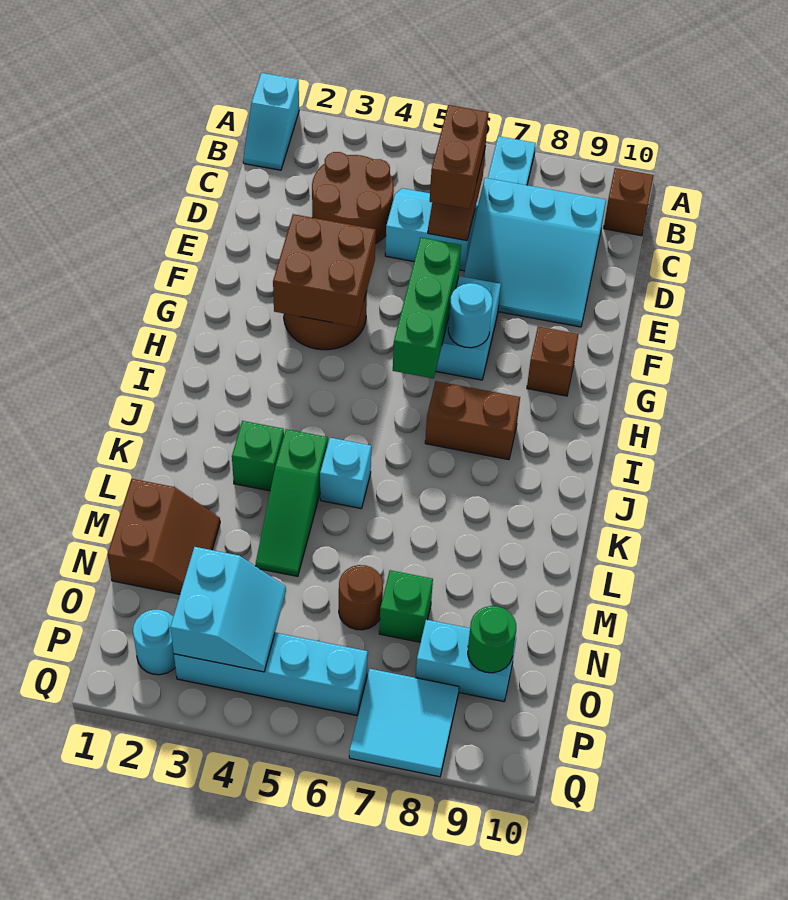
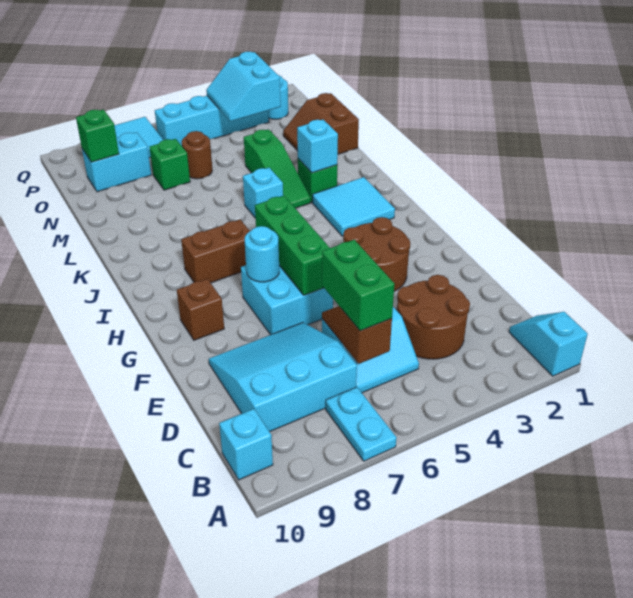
brown brick B10 level 1 -> cyan brick B10 level 1
brown brick C6:D6 level 3 -> green brick C6:D6 level 3
brown brick F3:G4 level 2 -> none
none -> cyan tile I2:J3 level 1
none -> cyan brick K3 level 2
green slope K4:M4 level 1 top K -> green slope K4:M4 level 1 top M
green round brick O9 level 2 -> green brick O9 level 2

